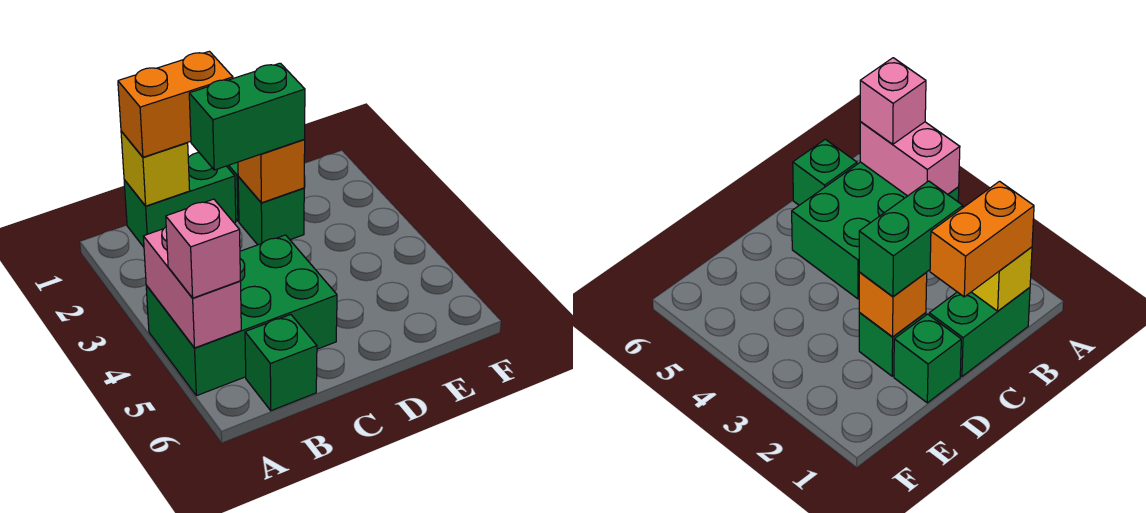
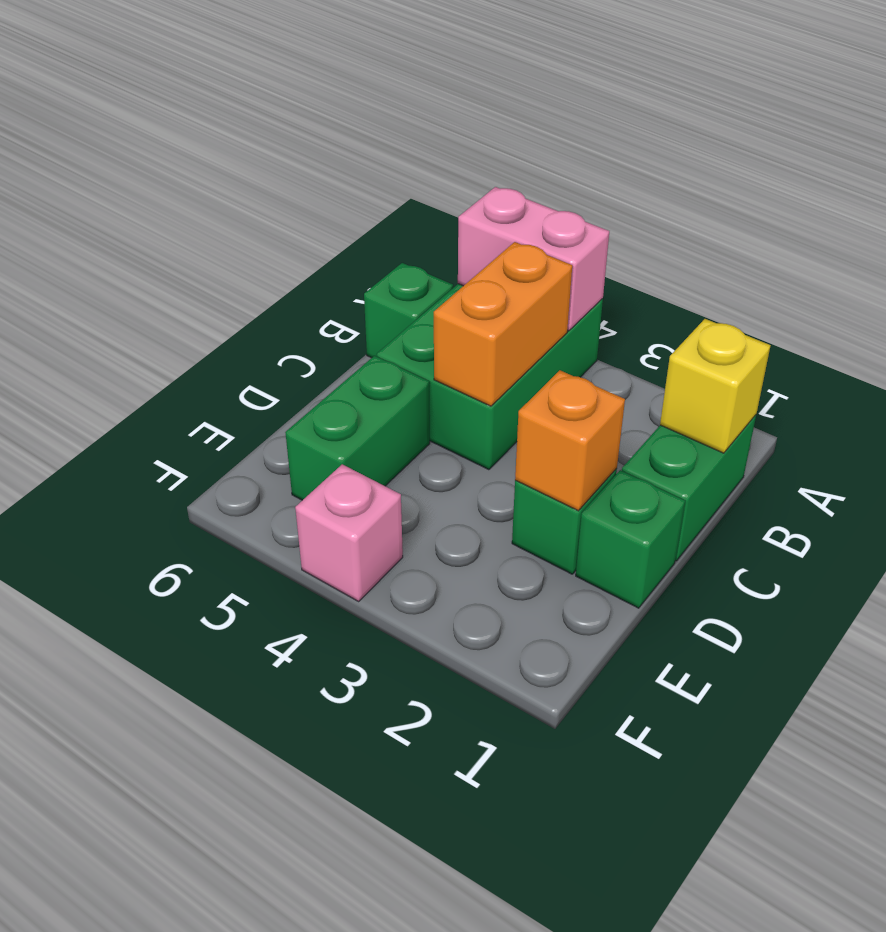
pink brick A5 level 3 -> pink brick F4 level 1
orange brick B1:C1 level 3 -> orange brick B4:C4 level 2
green brick C2:D2 level 3 -> green brick D5:E5 level 1

